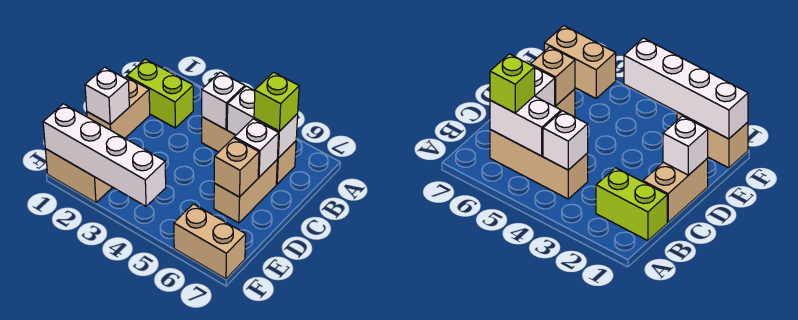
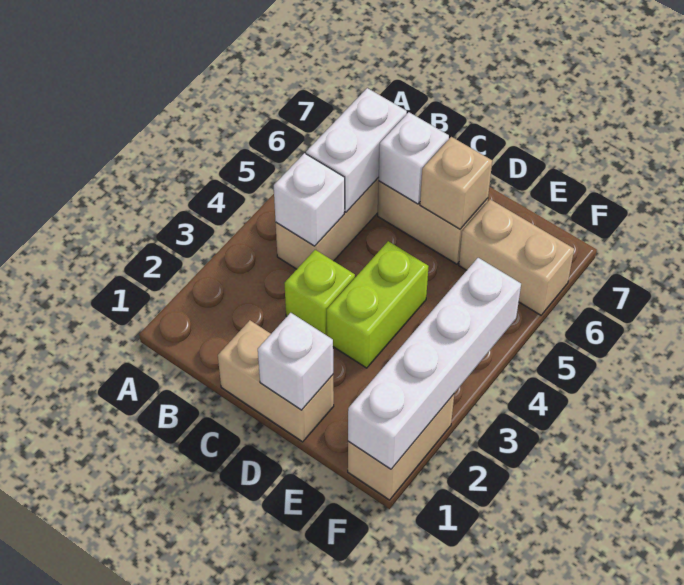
lime brick B1:B2 level 1 -> lime brick D3:D4 level 1
lime brick B6 level 3 -> lime brick C3 level 1
tan brick F6:F7 level 1 -> tan brick E6:F6 level 1

